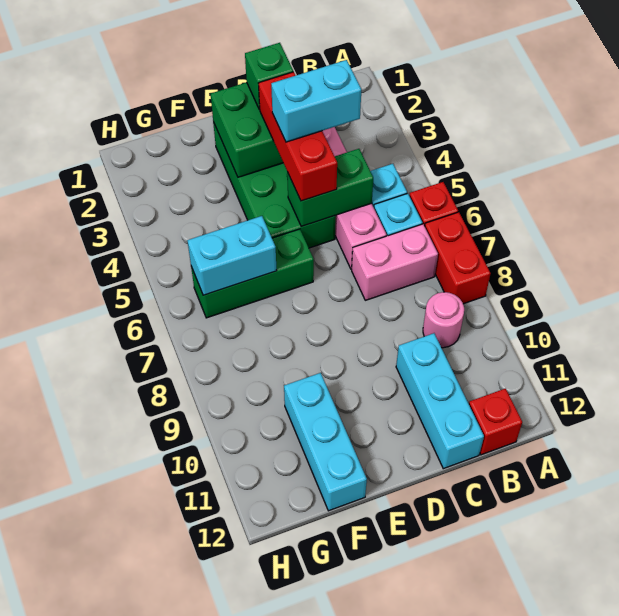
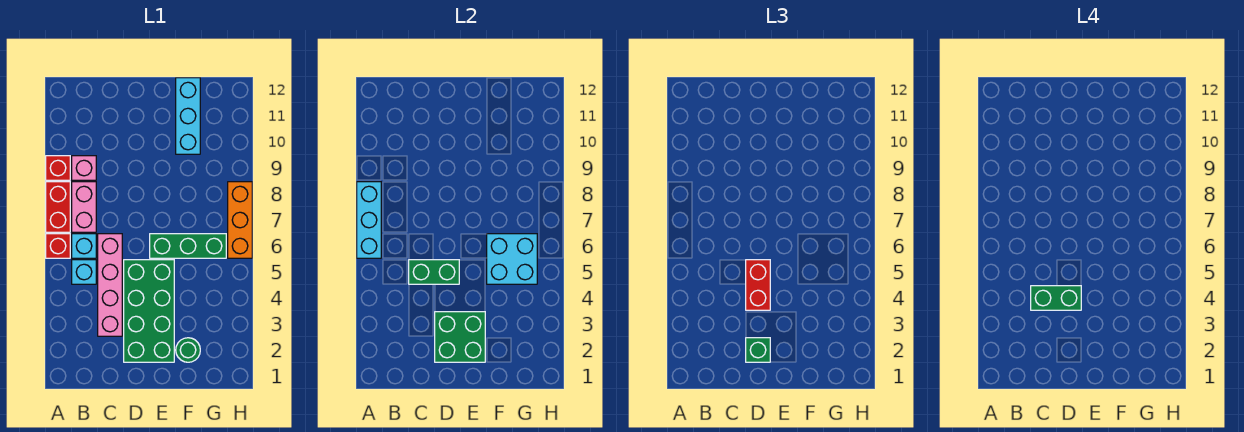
pink brick B7:C7 level 1 -> pink brick B7:B8 level 1
pink round brick B9 level 1 -> pink brick B9 level 1
red brick B12 level 1 -> red brick A9 level 1
cyan brick C4:D4 level 4 -> green brick C4:D4 level 4
cyan brick C10:C12 level 1 -> cyan brick A6:A8 level 2
red brick D3:D5 level 3 -> red brick D4:D5 level 3
none -> green round brick F2 level 1
cyan brick F6:G6 level 2 -> cyan brick F5:G6 level 2
none -> orange brick H6:H8 level 1

